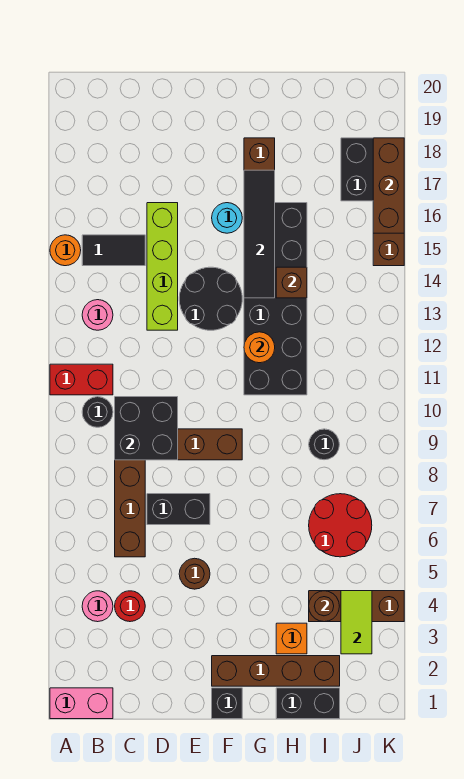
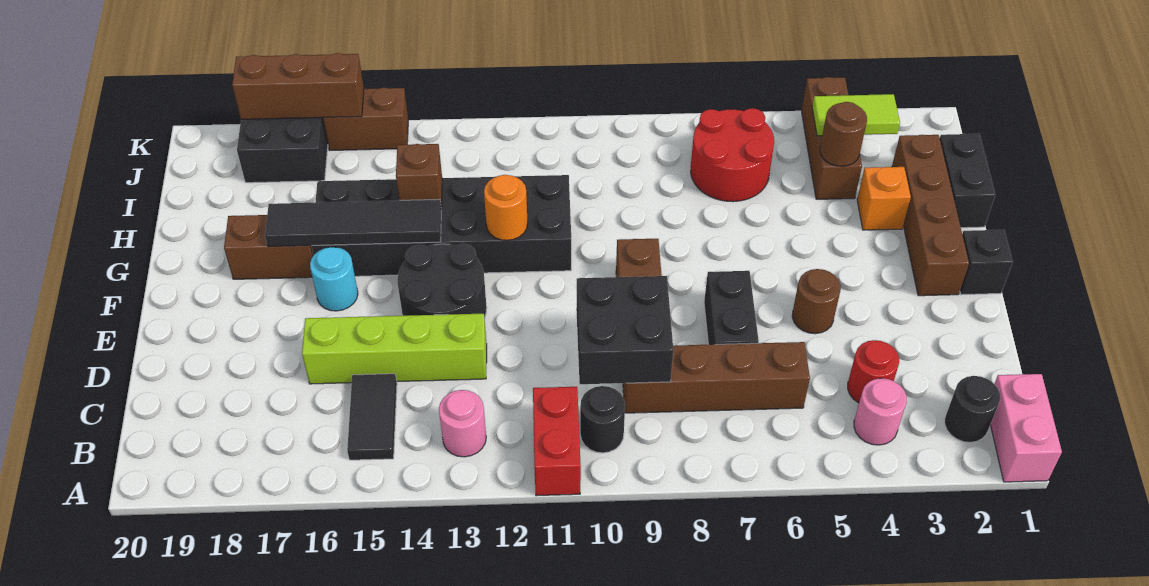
orange round brick A15 level 1 -> none
black round brick I9 level 1 -> black round brick B2 level 1

